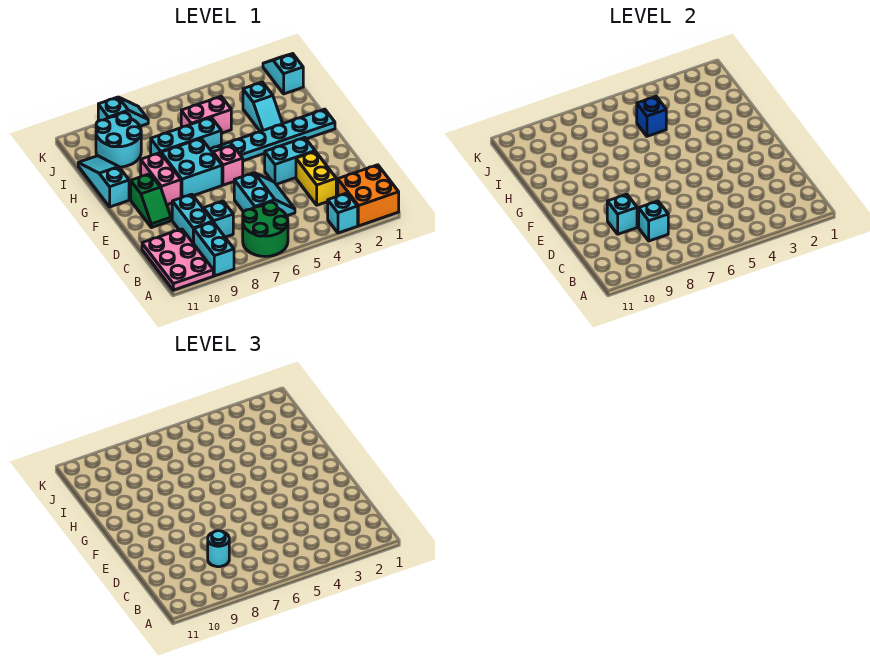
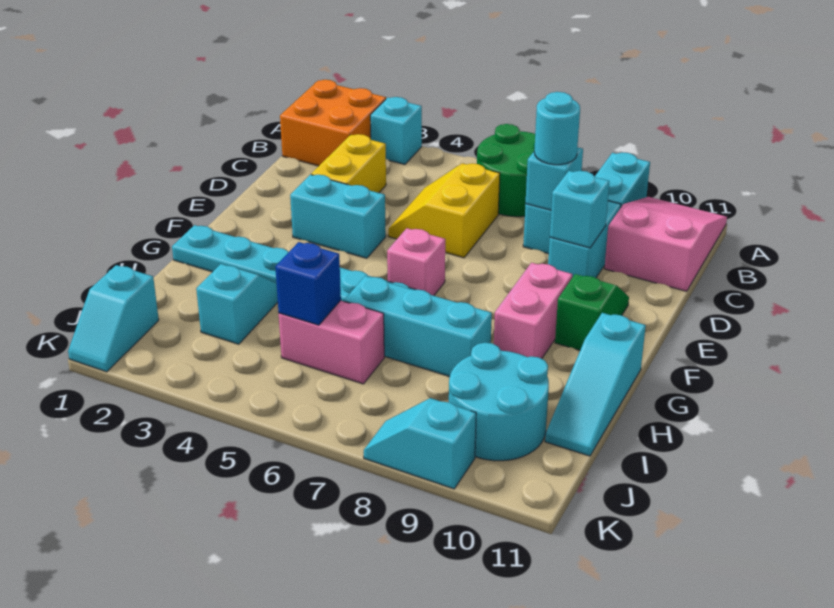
pink plate A10:C11 level 1 -> pink slope A10:C11 level 1 top C
cyan slope C5:D6 level 1 top 6 -> yellow slope C5:D6 level 1 top 6
cyan brick F7:G8 level 1 -> none

